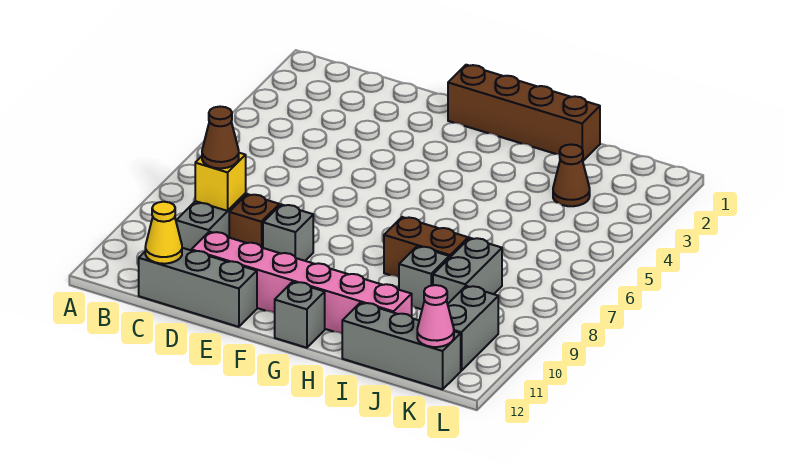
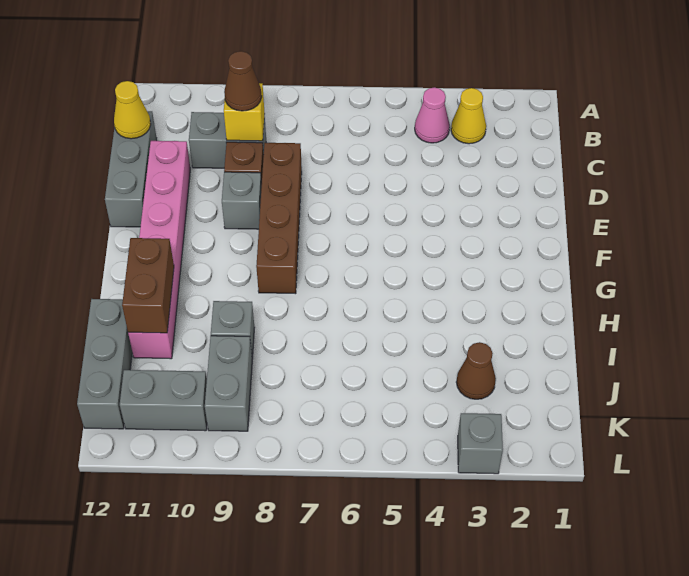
none -> yellow cone B3 level 1
brown brick F1:I1 level 1 -> brown brick D8:G8 level 1
grey brick G12 level 1 -> grey brick L3 level 1
brown brick H8:I8 level 1 -> brown brick H11:I11 level 2
grey brick J8:J9 level 1 -> grey brick J9:K9 level 1
pink cone K12 level 2 -> pink cone B4 level 1

